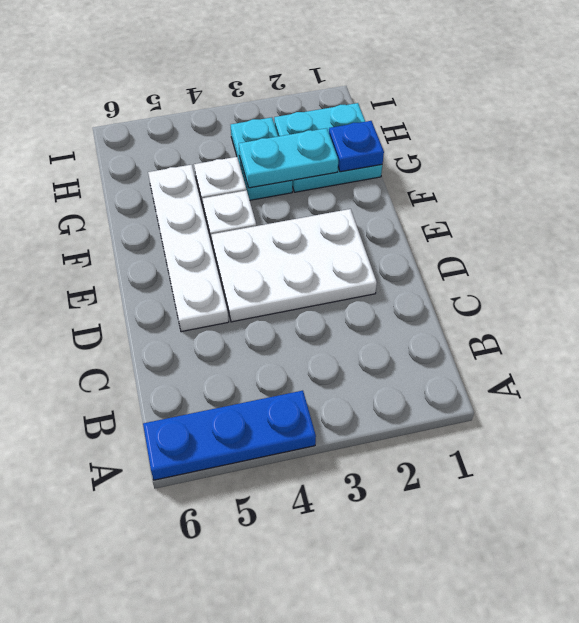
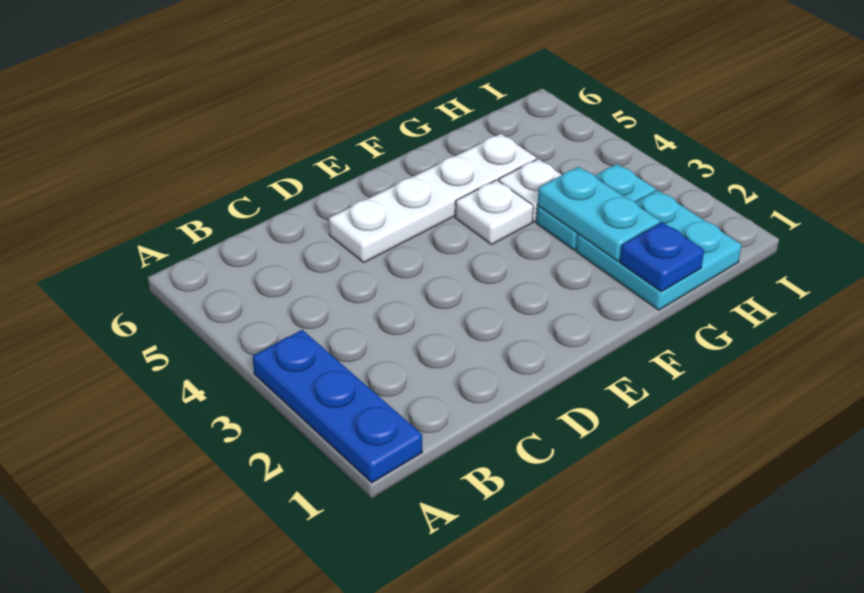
blue plate A4:A6 level 1 -> blue plate A1:A3 level 1
white plate D2:E4 level 1 -> none

